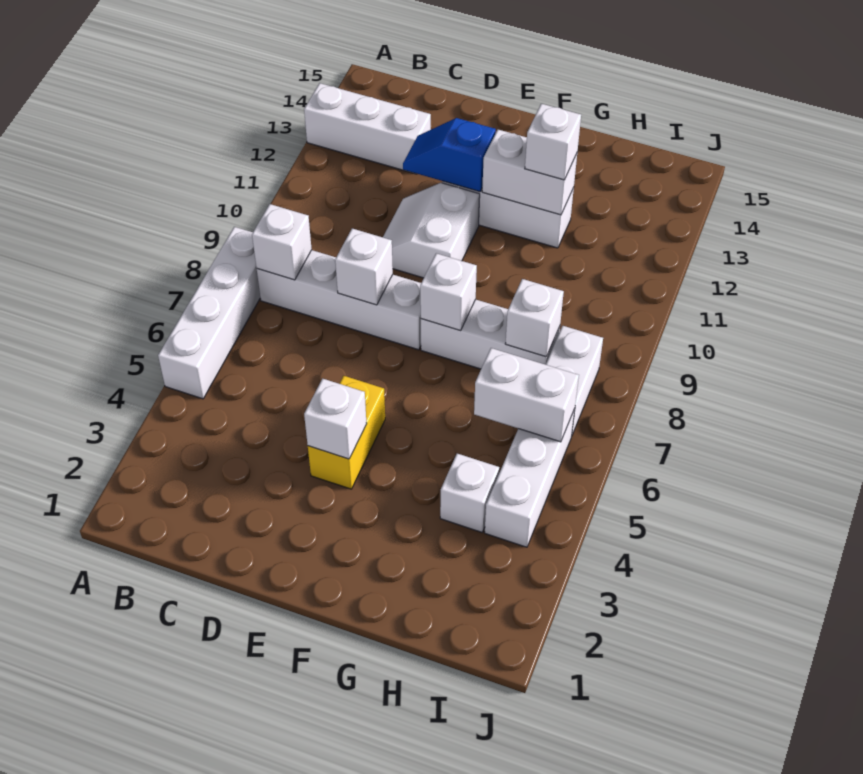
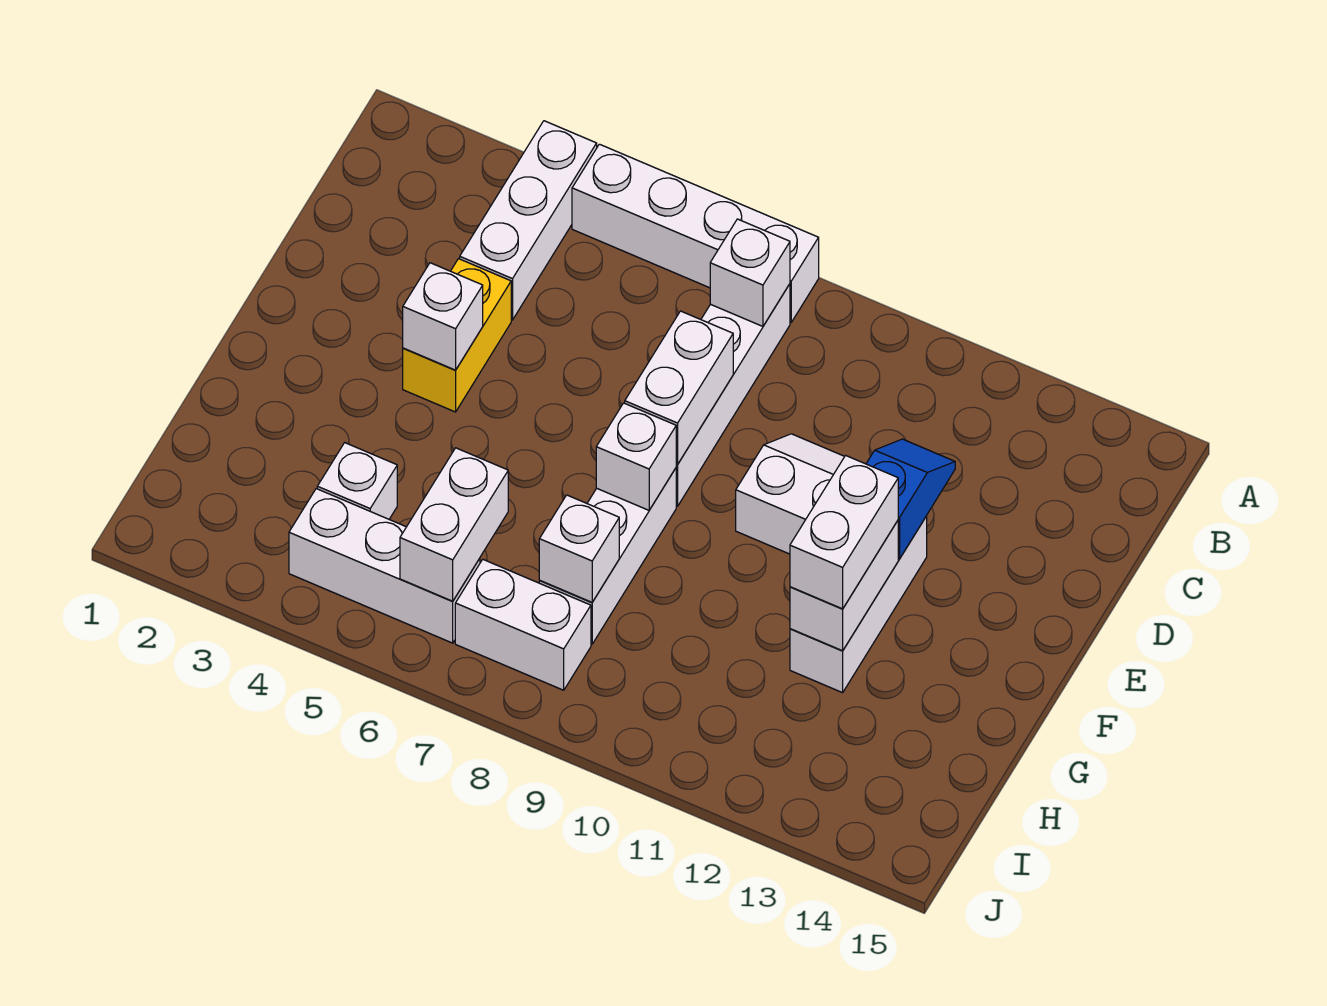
white brick A13:C13 level 1 -> white brick A4:C4 level 1
white brick D8 level 2 -> white brick D8:E8 level 2
yellow brick E4:E5 level 1 -> yellow brick D4:E4 level 1
white brick G12 level 3 -> white brick F12:G12 level 3

